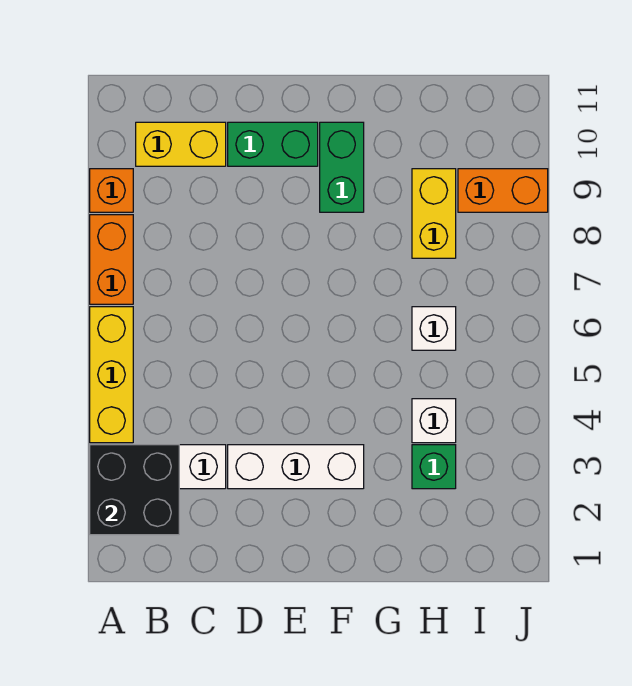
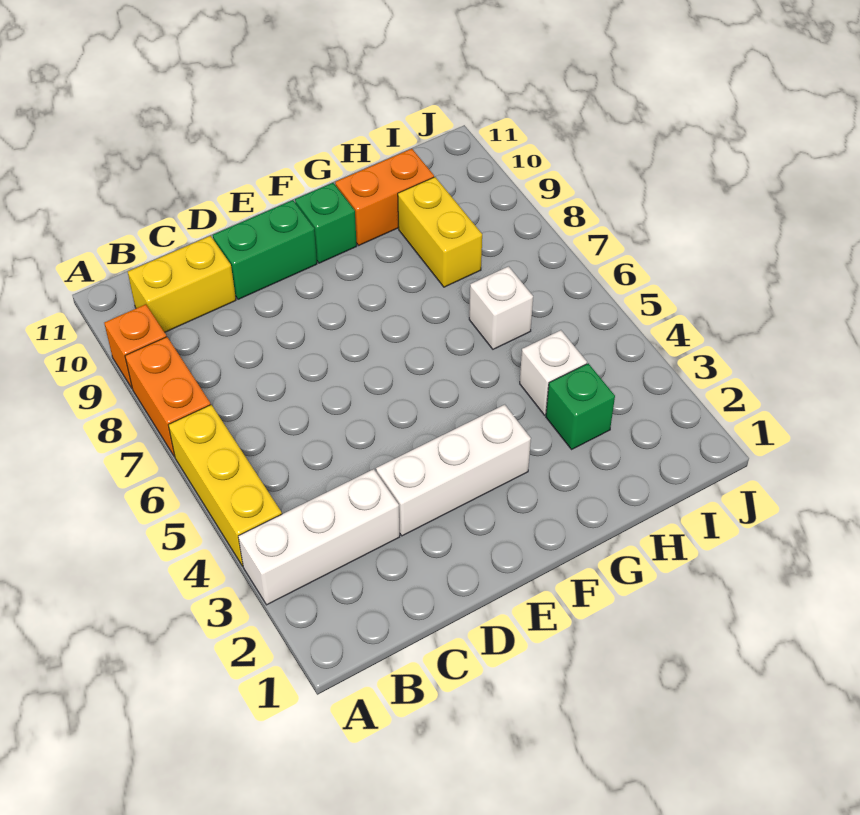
black brick A2:B3 level 2 -> none
green brick F9:F10 level 1 -> green brick F10 level 1
orange brick I9:J9 level 1 -> orange brick G10:H10 level 1

